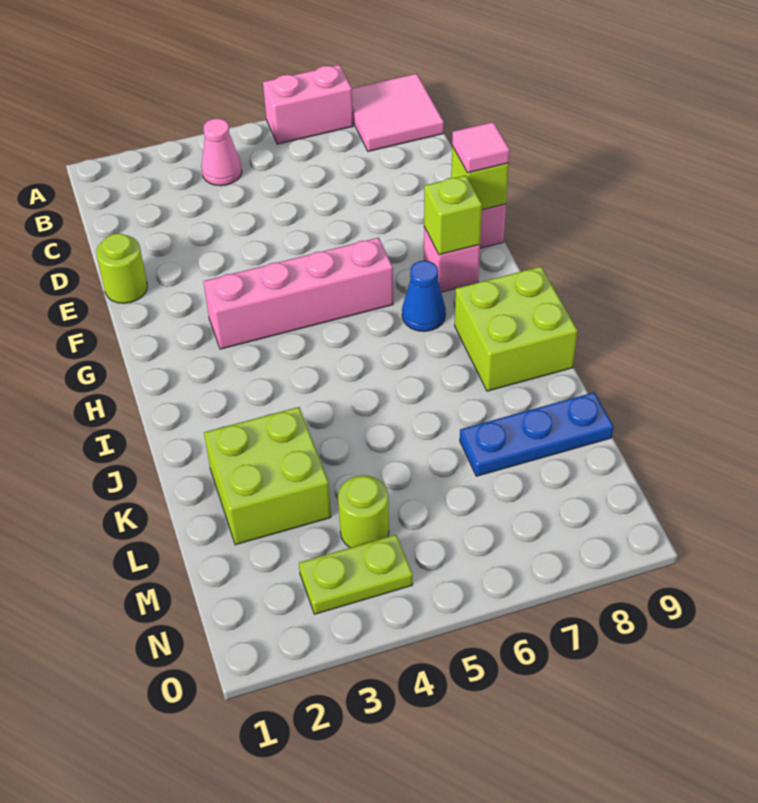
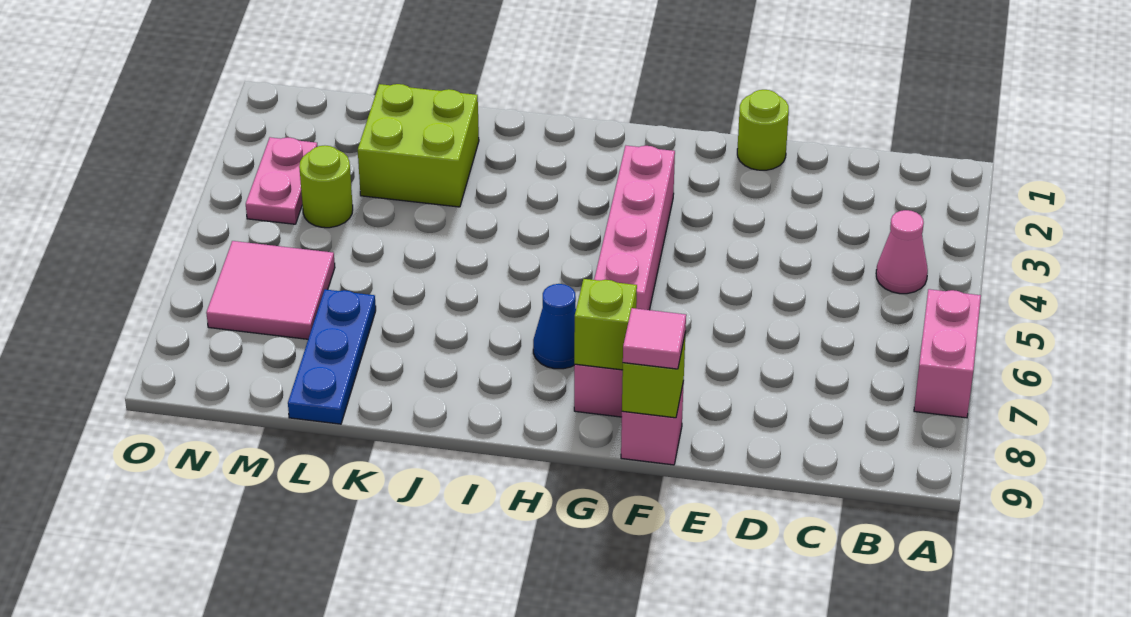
pink tile A8:B9 level 1 -> pink tile M6:N7 level 1
lime brick I8:J9 level 1 -> none
lime plate N3:N4 level 1 -> pink plate N3:N4 level 1

